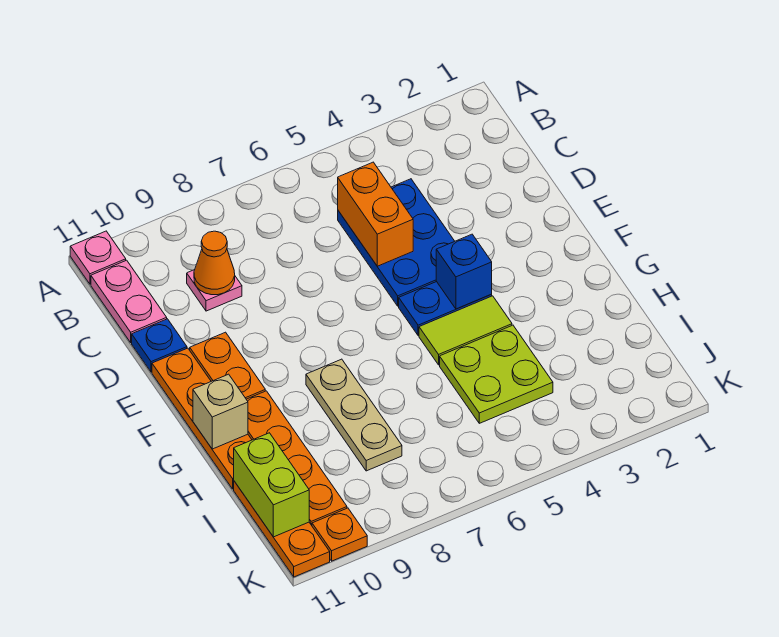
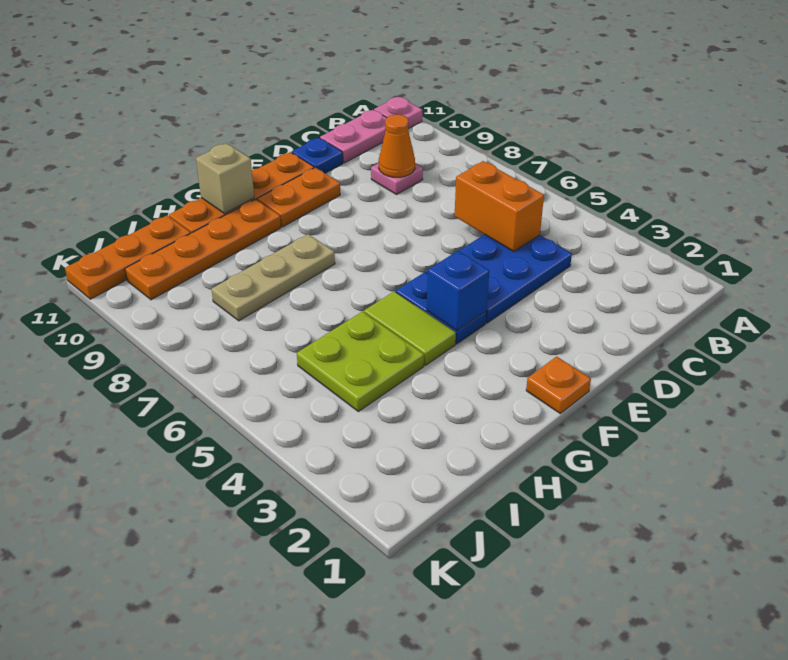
orange brick C5:D5 level 2 -> orange brick C5:C6 level 2
lime brick I11:J11 level 2 -> none
orange plate K10 level 1 -> orange plate F1 level 1

